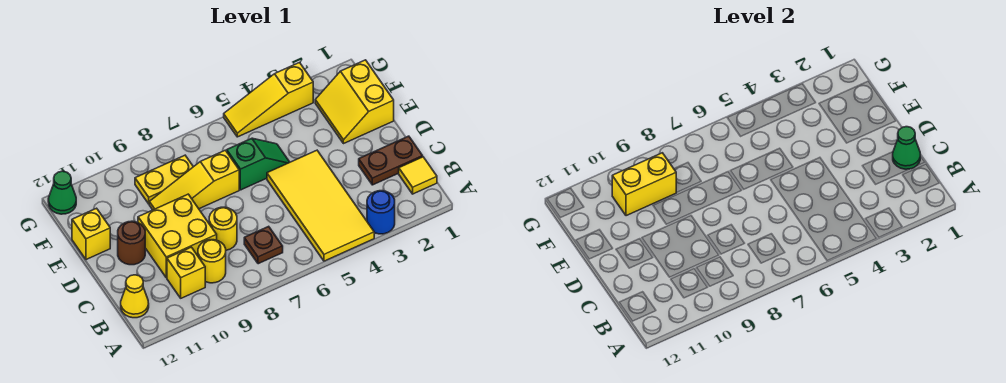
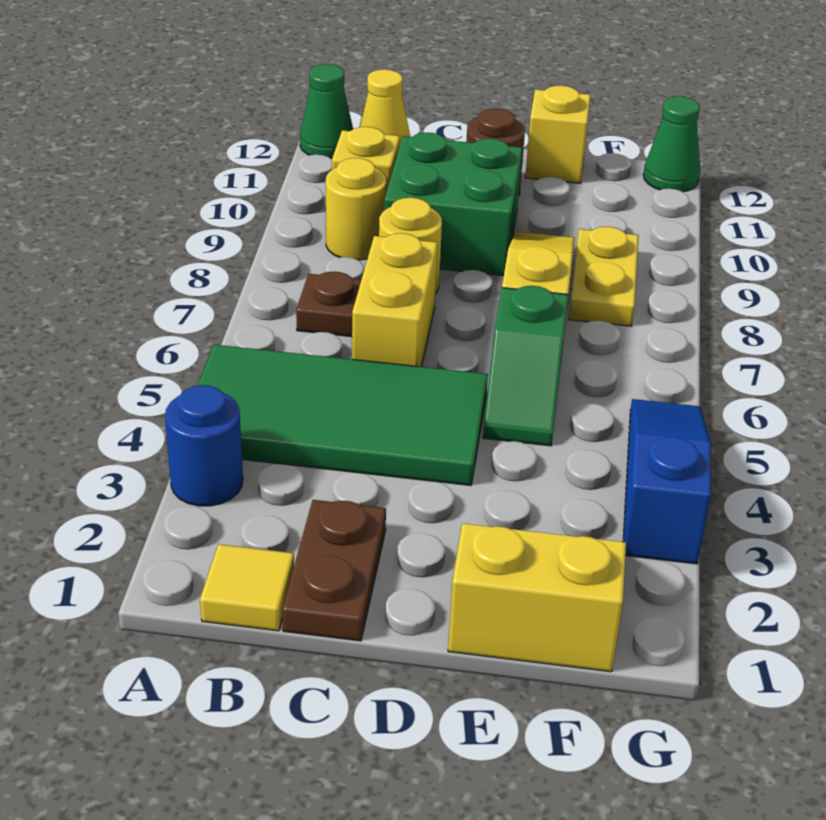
yellow tile A4:D5 level 1 -> green tile A4:D5 level 1
green cone C1 level 2 -> green cone A12 level 1
yellow brick C9:D10 level 1 -> green brick C9:D10 level 1
yellow brick F9:F10 level 2 -> yellow brick C6:C7 level 1
yellow slope G3:G5 level 1 top 3 -> blue slope G3:G5 level 1 top 3

